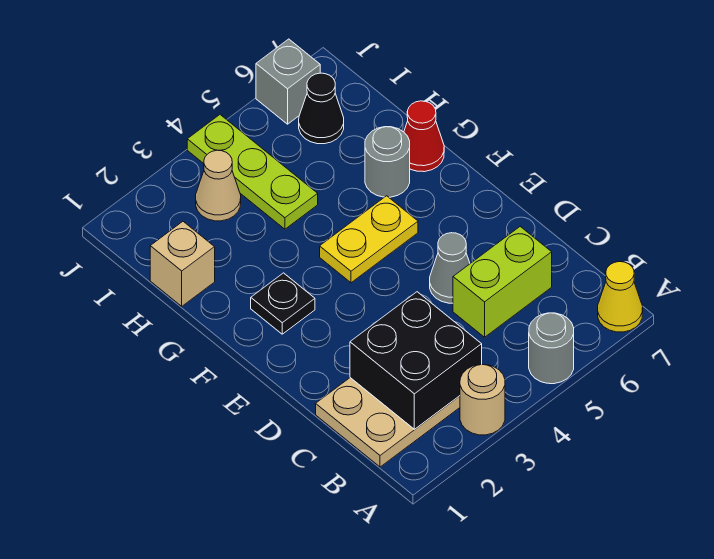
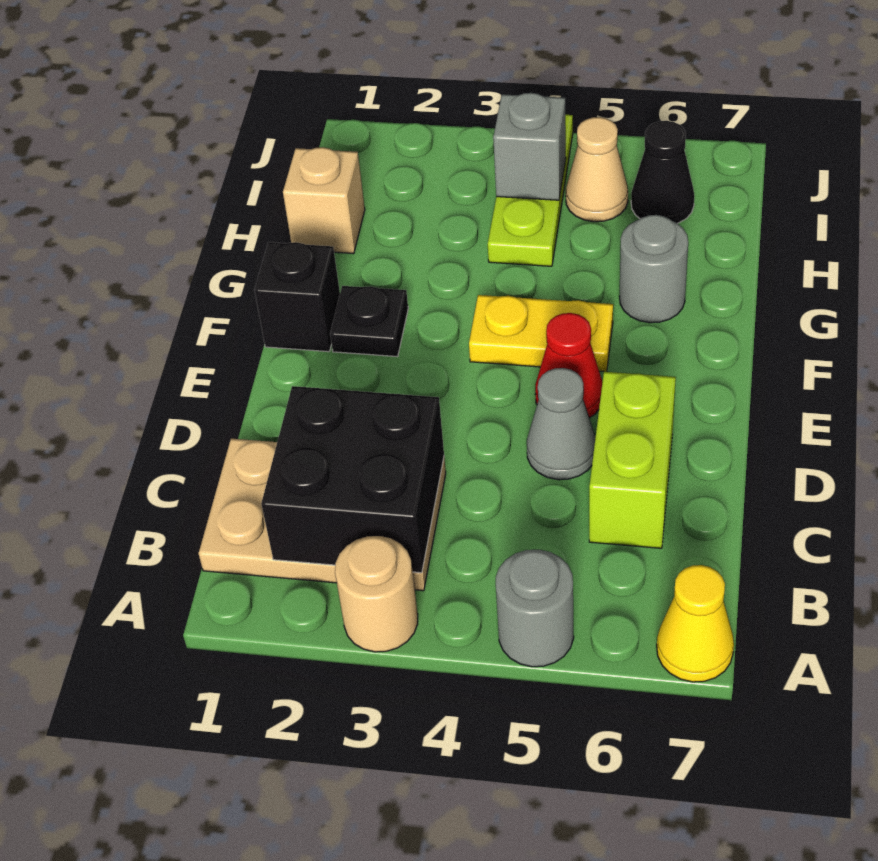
lime brick C5:C6 level 1 -> lime brick C6:D6 level 1
none -> black brick F1 level 1
red cone G7 level 1 -> red cone E5 level 1
tan cone I3 level 1 -> tan cone I5 level 1
grey brick J6 level 1 -> grey brick I4 level 2

